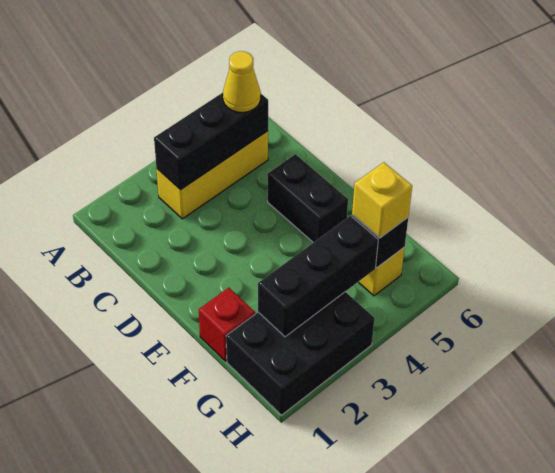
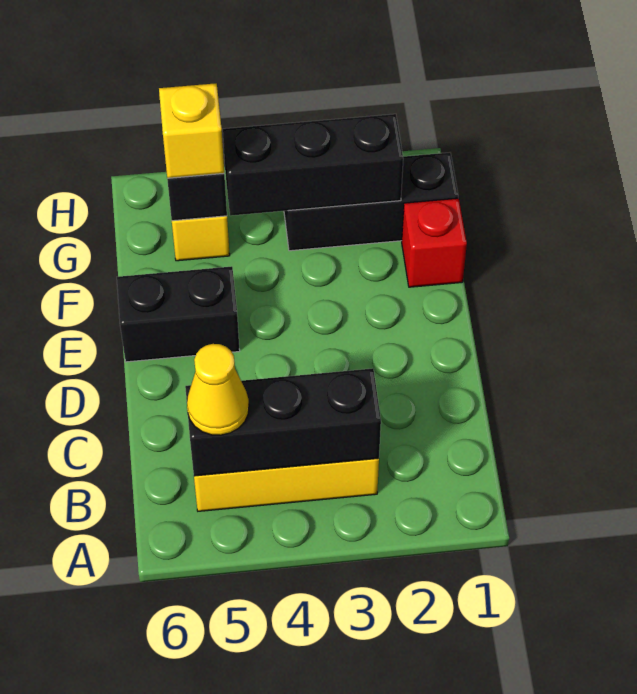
black brick D5:E5 level 1 -> black brick E5:E6 level 1
black brick G1:H3 level 1 -> black brick G1:G3 level 1

